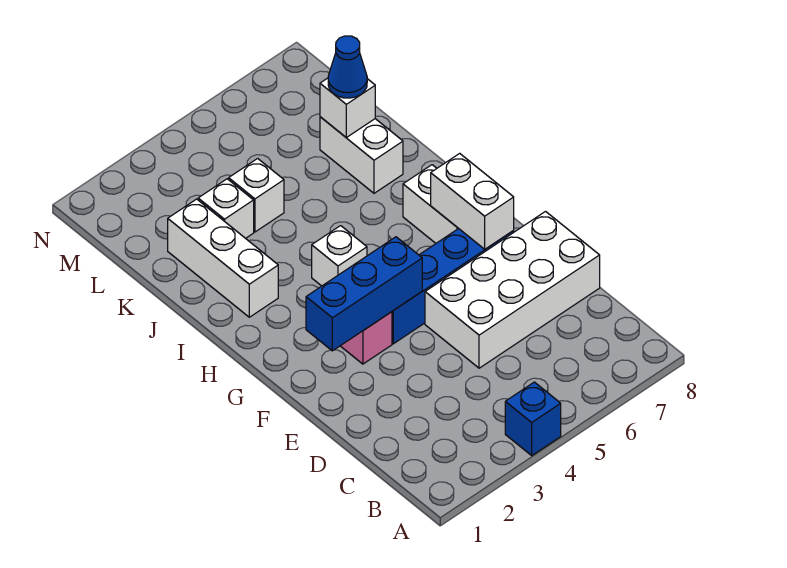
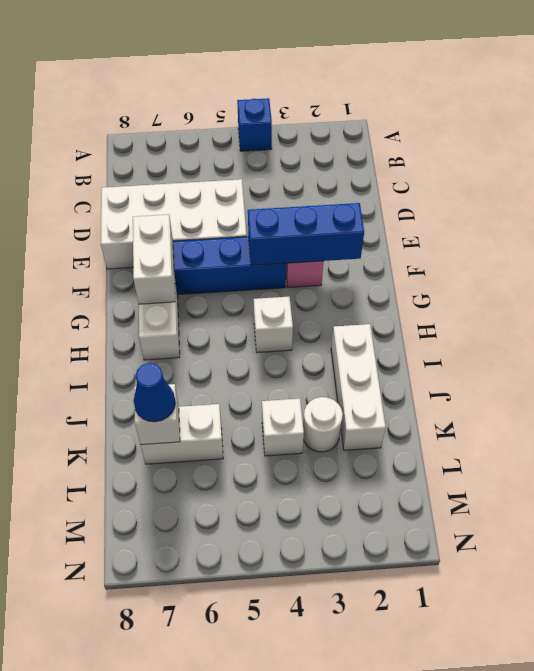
white brick J7:K7 level 1 -> white brick K6:K7 level 1
white brick K3 level 1 -> white round brick K3 level 1

